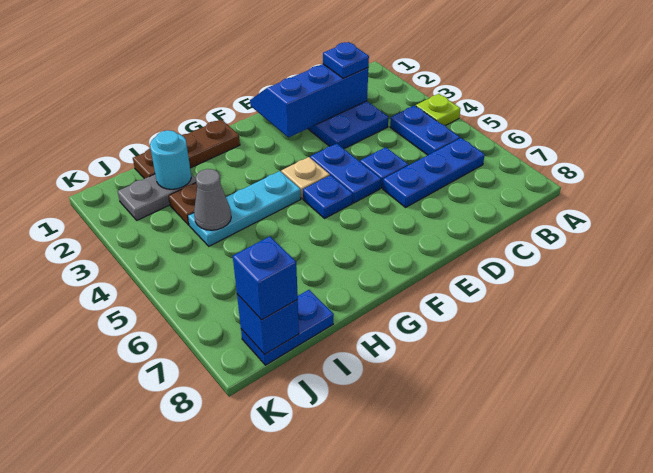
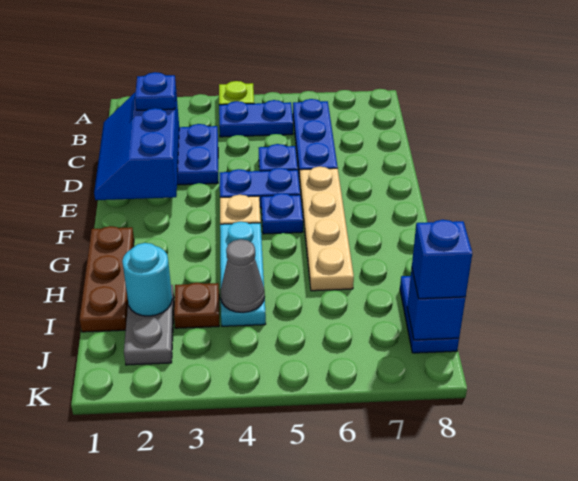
none -> tan plate E6:H6 level 1

